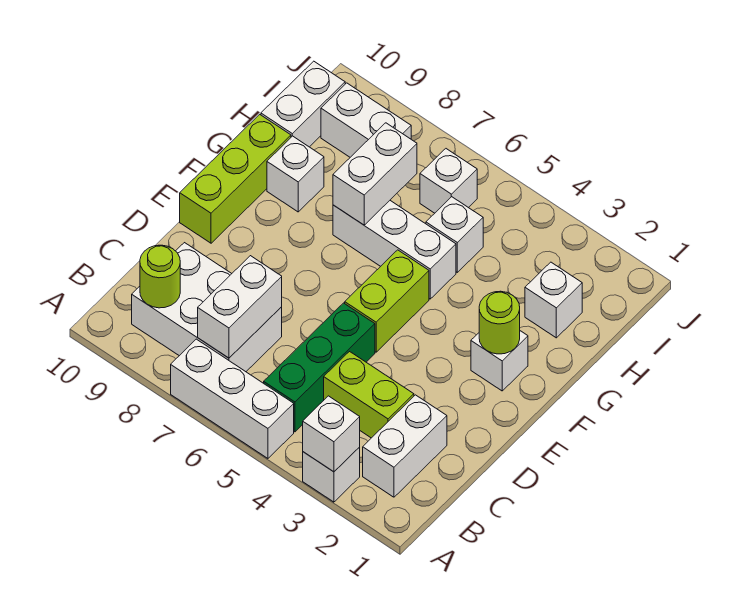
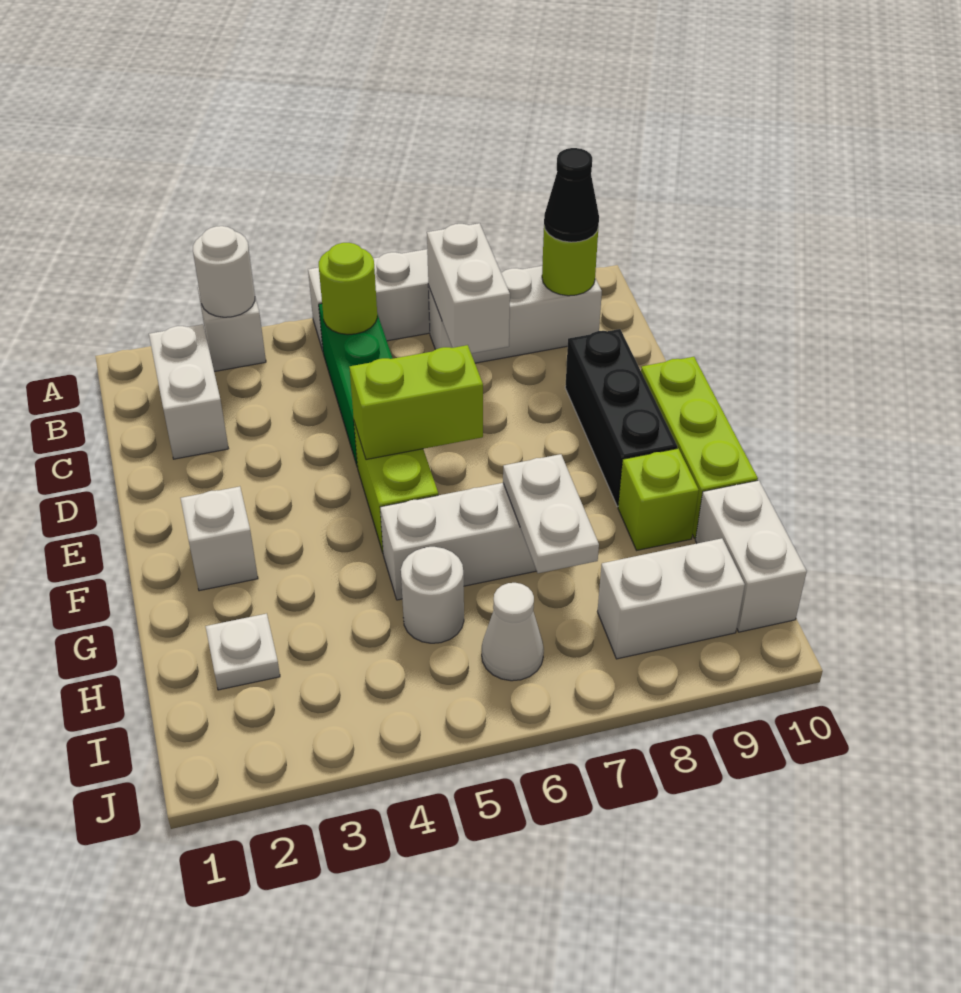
white brick A3 level 2 -> white round brick A3 level 2
white brick B7:C9 level 1 -> white brick B7:B9 level 1
none -> black cone B9 level 3
lime brick C3:C4 level 1 -> lime brick E5:E6 level 2
none -> black brick D9:F9 level 1
lime round brick F2 level 2 -> lime round brick B5 level 2
white brick G7:H7 level 2 -> white plate G7:H7 level 2
white brick G9 level 1 -> lime brick G9 level 1
white brick H2 level 1 -> white plate H2 level 1
white brick H5 level 1 -> white round brick H5 level 1
white brick I6 level 1 -> white cone I6 level 1

